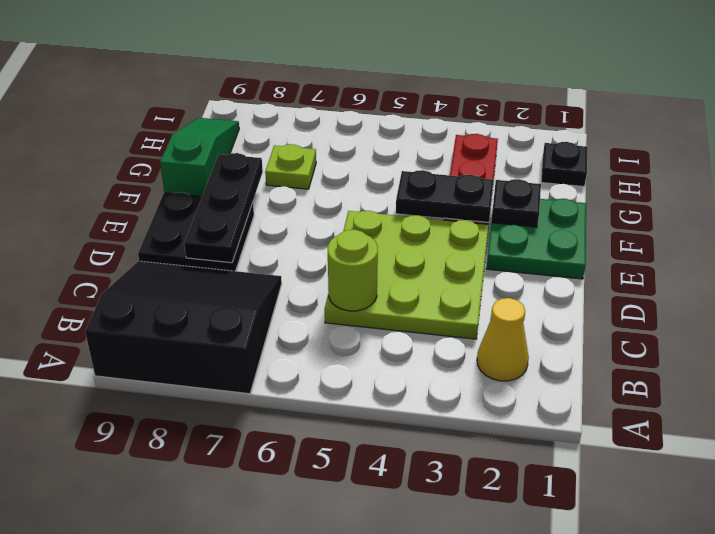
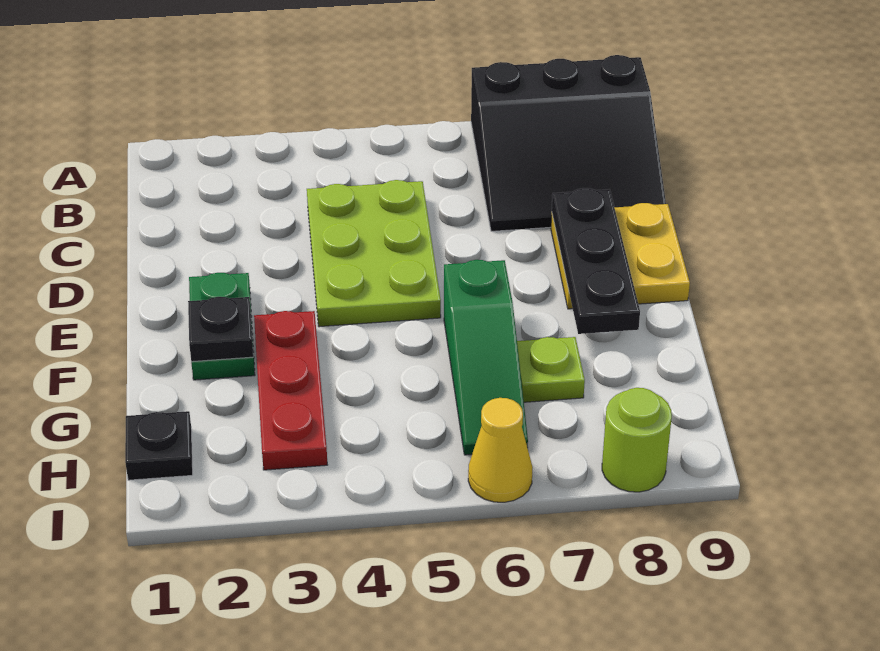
yellow cone B2 level 1 -> yellow cone I6 level 1
lime plate C3:E5 level 1 -> lime plate C4:E5 level 1
lime round brick C5 level 2 -> lime round brick I8 level 1
black plate D8:E9 level 1 -> yellow plate D8:E9 level 1
green plate E1:F2 level 1 -> green plate E2:F2 level 1
black plate F3:F4 level 2 -> none
green slope F9:H9 level 1 top F -> green slope F6:H6 level 1 top F

